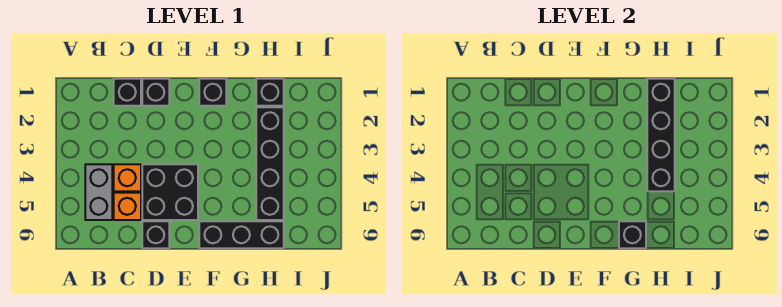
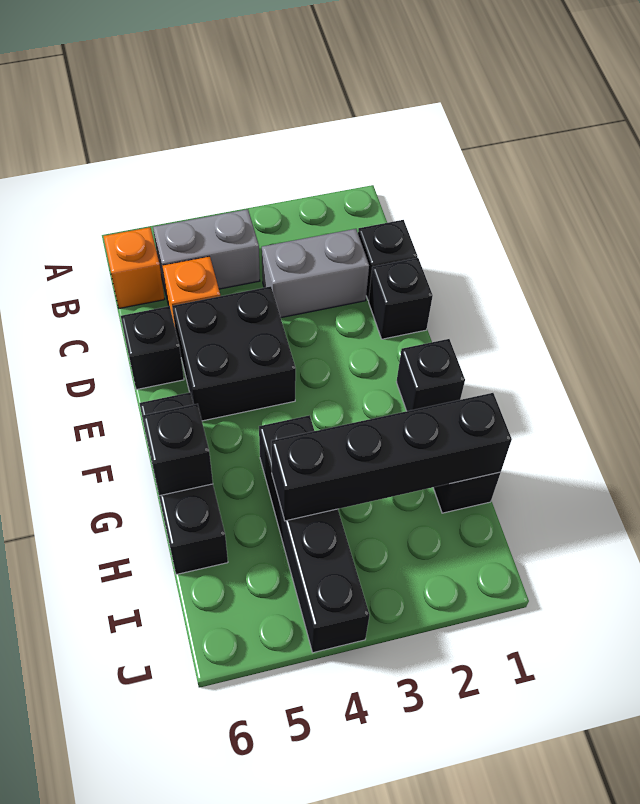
none -> grey brick C2:C3 level 1
orange brick C4 level 1 -> orange brick B6 level 1
black brick H2:H5 level 1 -> black brick G4:J4 level 1

